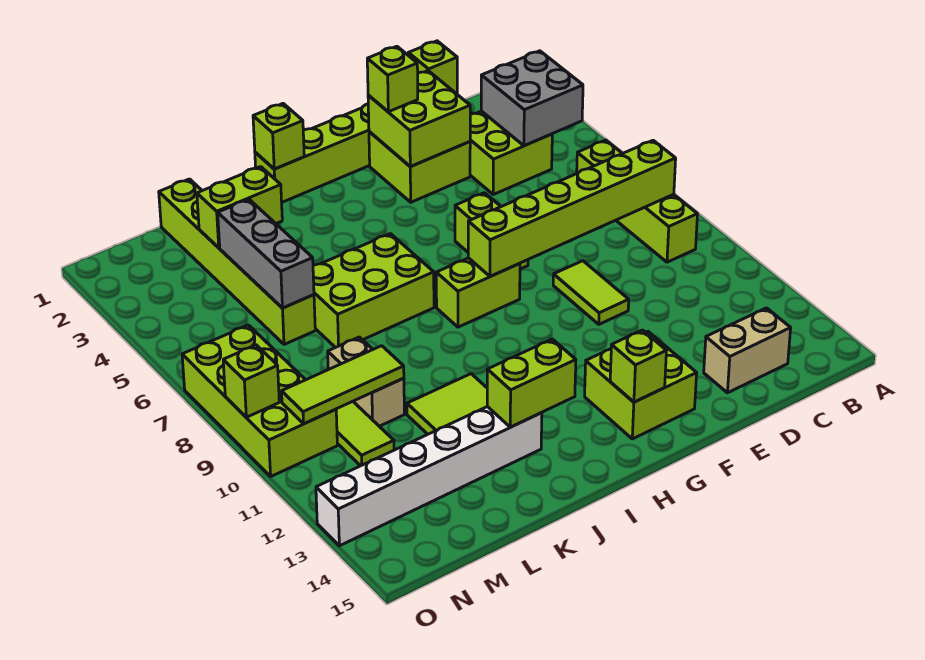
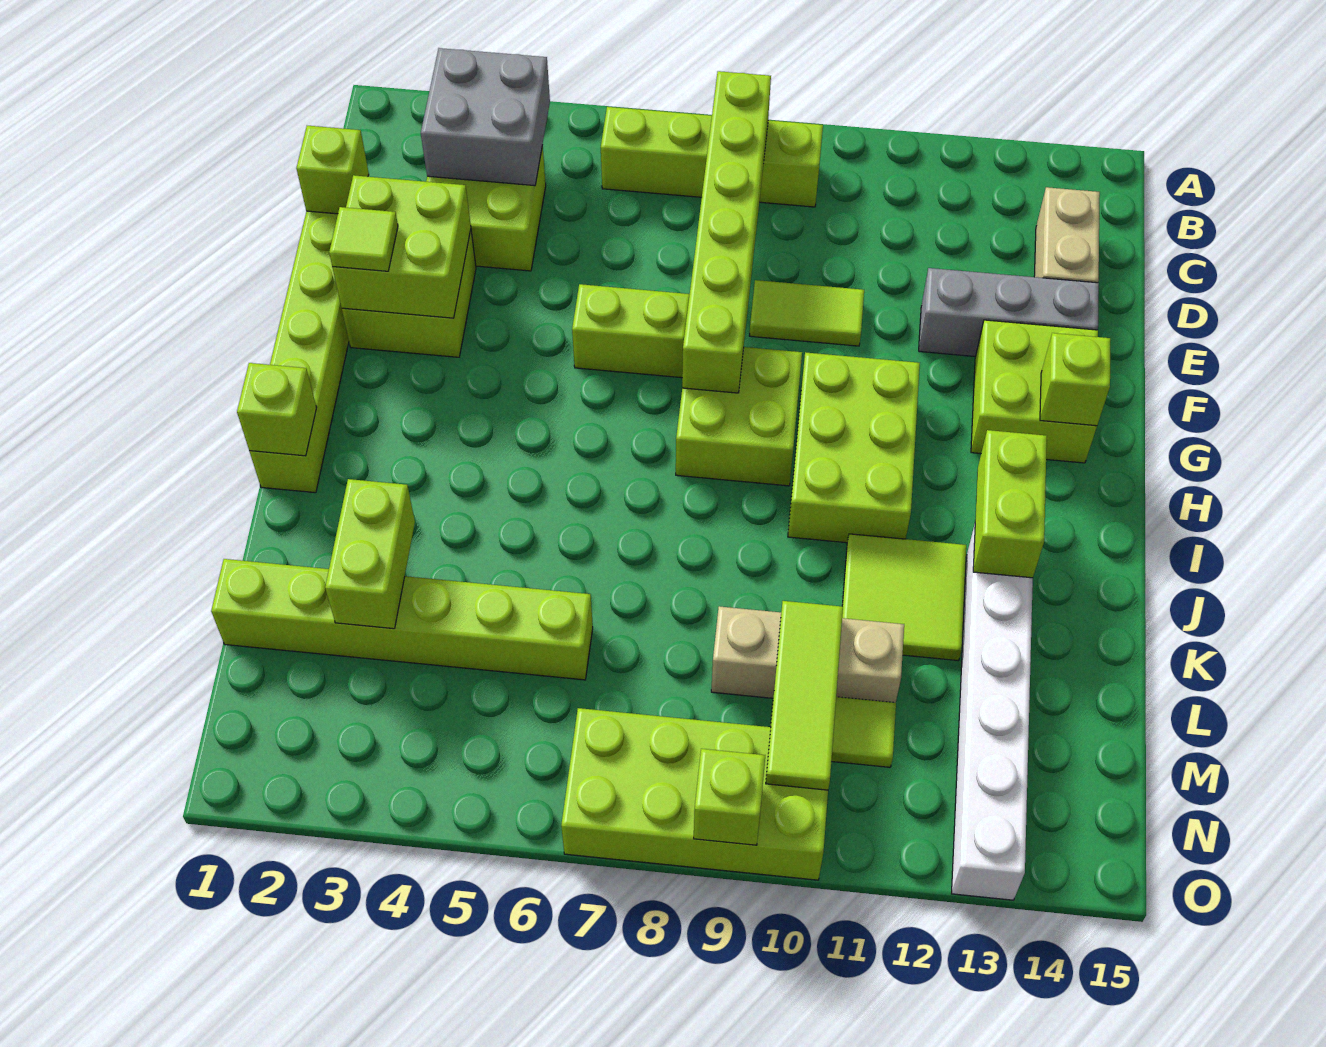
lime brick F2 level 3 -> lime tile F2 level 3
lime brick G8:H8 level 1 -> lime brick G8:H9 level 1
lime brick I6:K7 level 1 -> lime brick G10:I11 level 1
grey brick L4:L6 level 2 -> grey brick E12:E14 level 1
tan brick L9:L10 level 1 -> tan brick L9:L11 level 1

